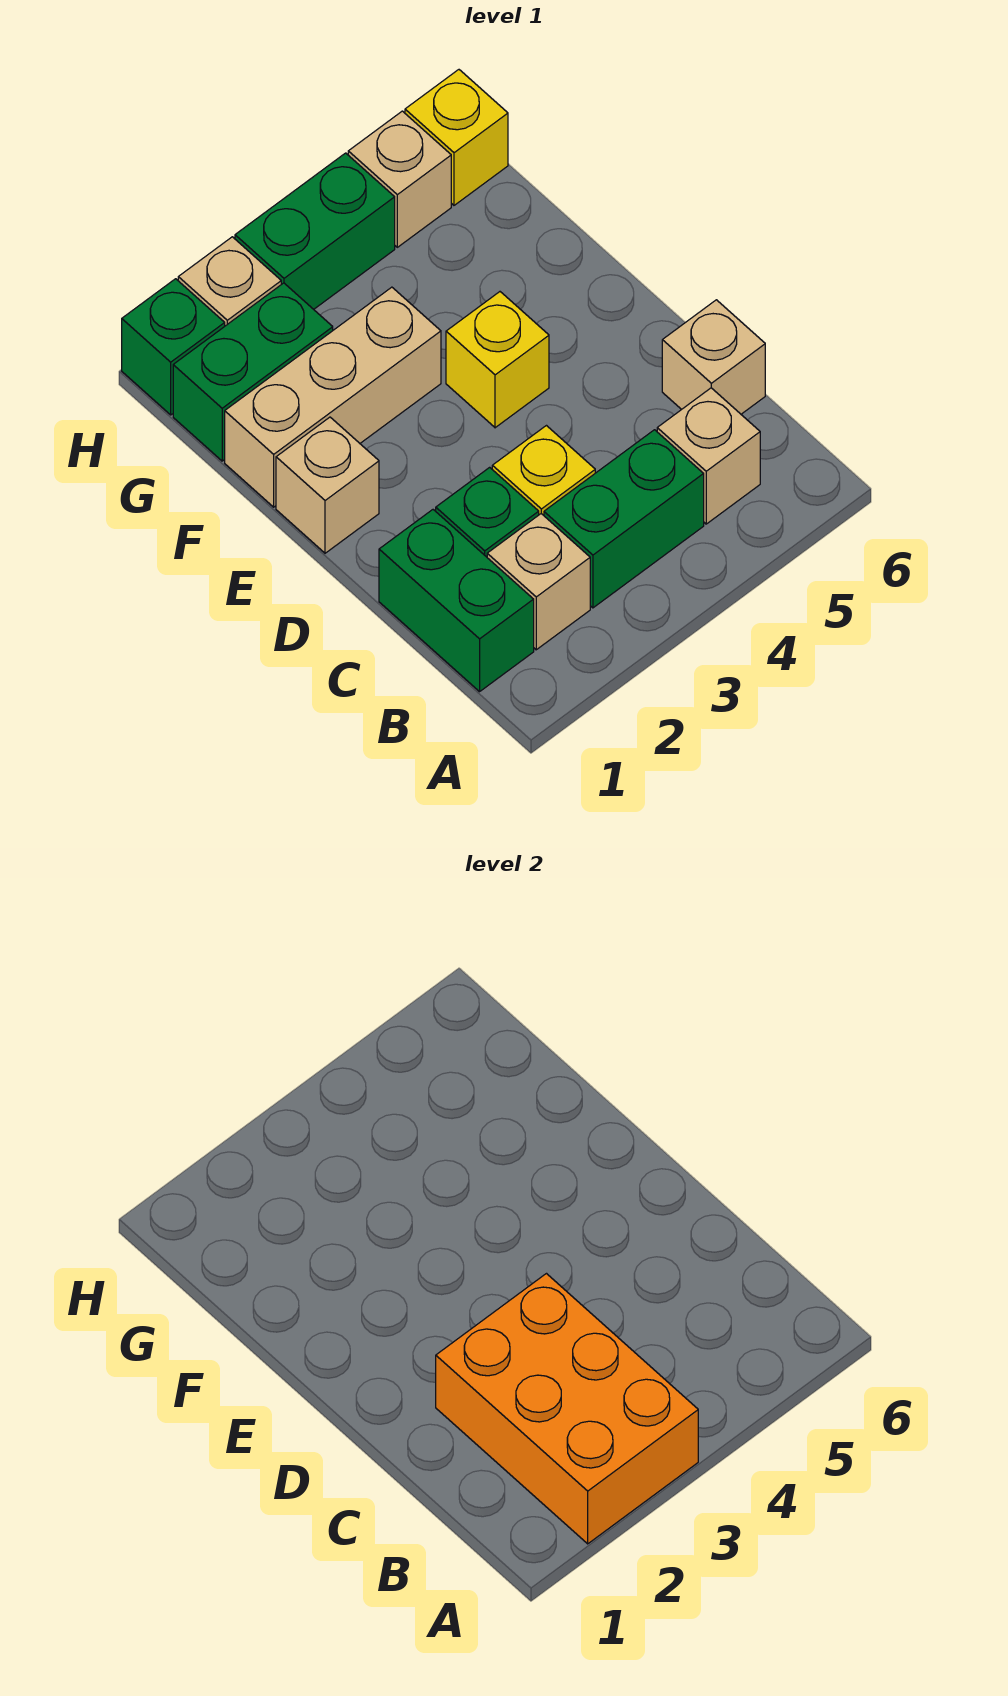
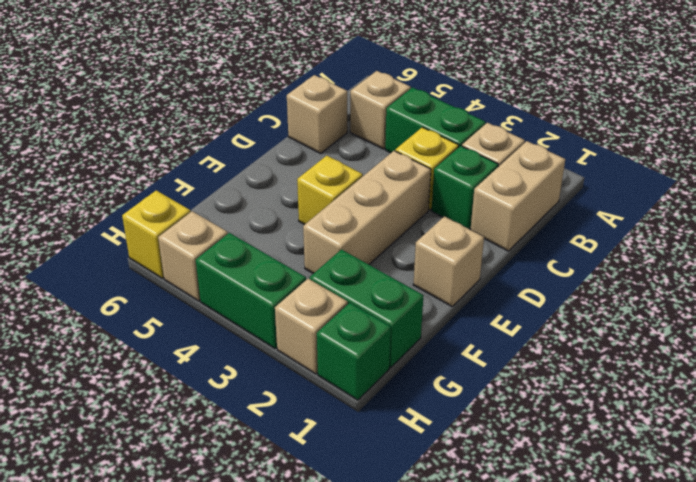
orange brick A2:C3 level 2 -> none
green brick B1:C1 level 1 -> tan brick B1:C1 level 1
tan brick F1:F3 level 1 -> tan brick D3:F3 level 1

